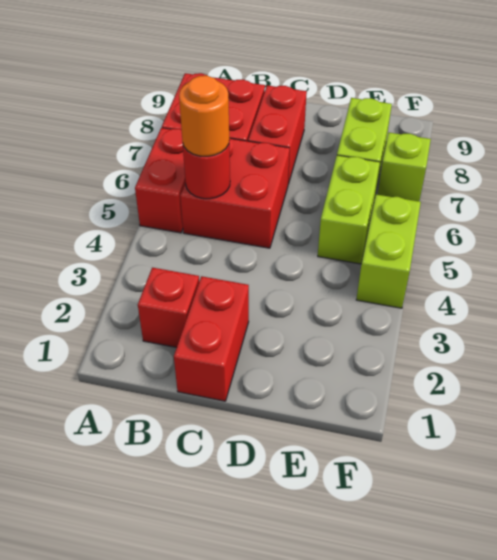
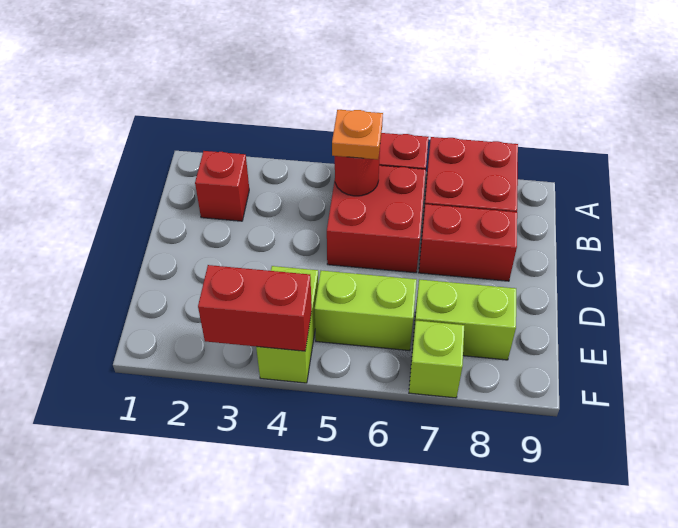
orange round brick B5 level 3 -> orange plate B5 level 3
red brick C1:C2 level 1 -> red brick F3:F4 level 2
lime brick F4:F5 level 1 -> lime brick E4:F4 level 1

